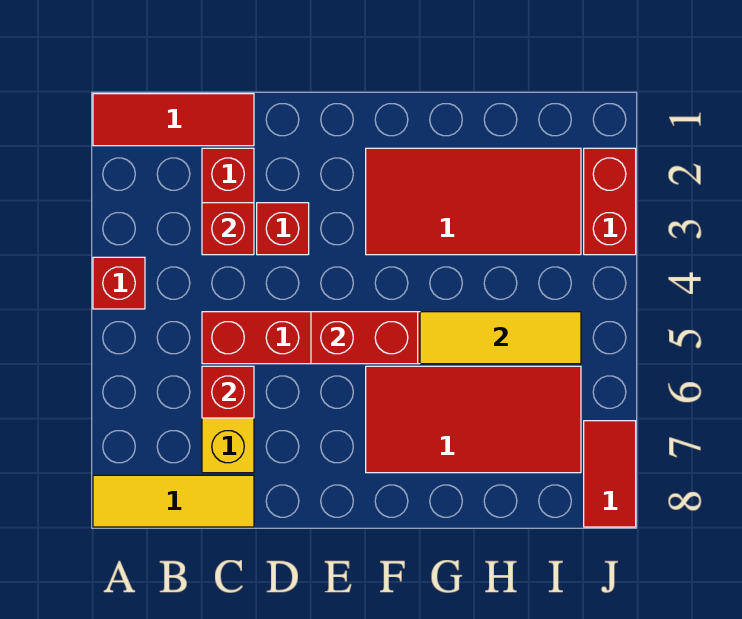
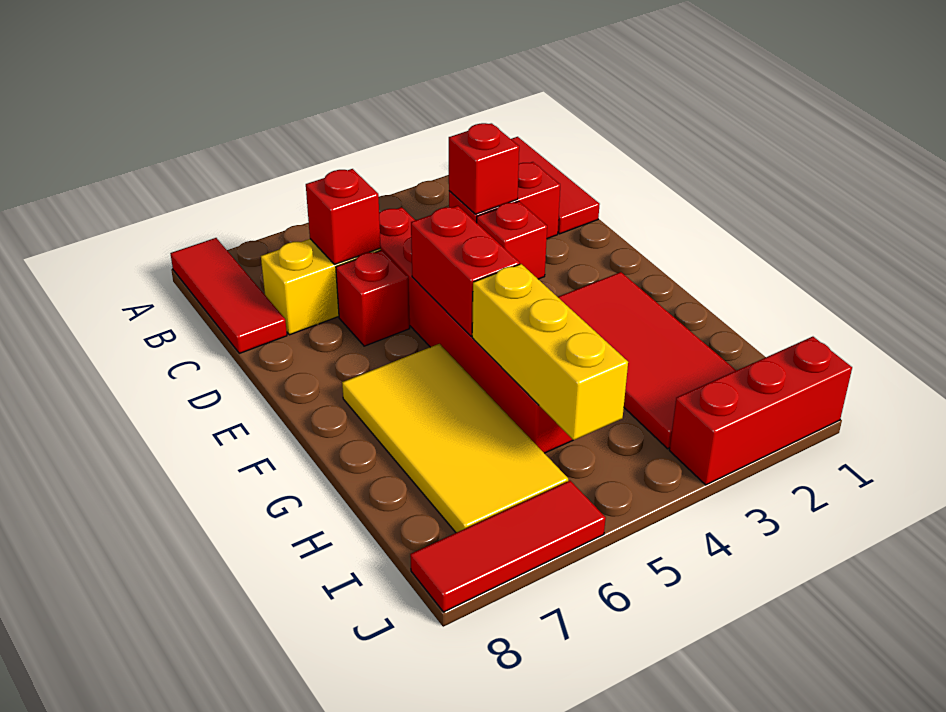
red brick A4 level 1 -> red brick D6 level 1
yellow tile A8:C8 level 1 -> red tile A8:C8 level 1
red tile F6:I7 level 1 -> yellow tile F6:I7 level 1
yellow tile G5:I5 level 2 -> yellow brick G5:I5 level 2
red brick J2:J3 level 1 -> red brick J1:J3 level 1
red tile J7:J8 level 1 -> red tile J6:J8 level 1

